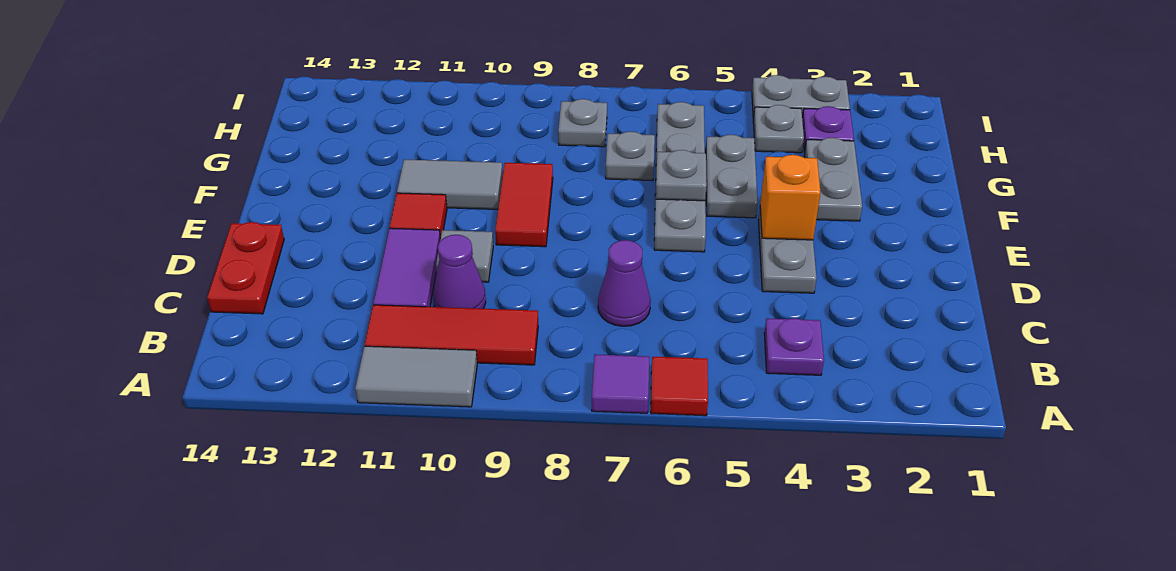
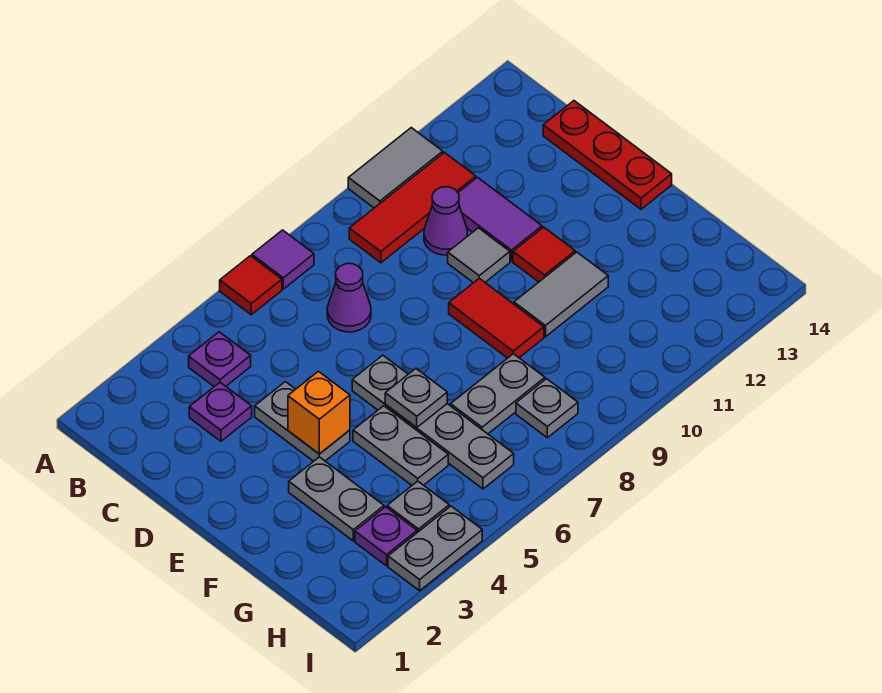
none -> purple plate C3 level 1
red plate C14:D14 level 1 -> red plate C14:E14 level 1
grey plate G7 level 1 -> grey plate G7:G8 level 1

